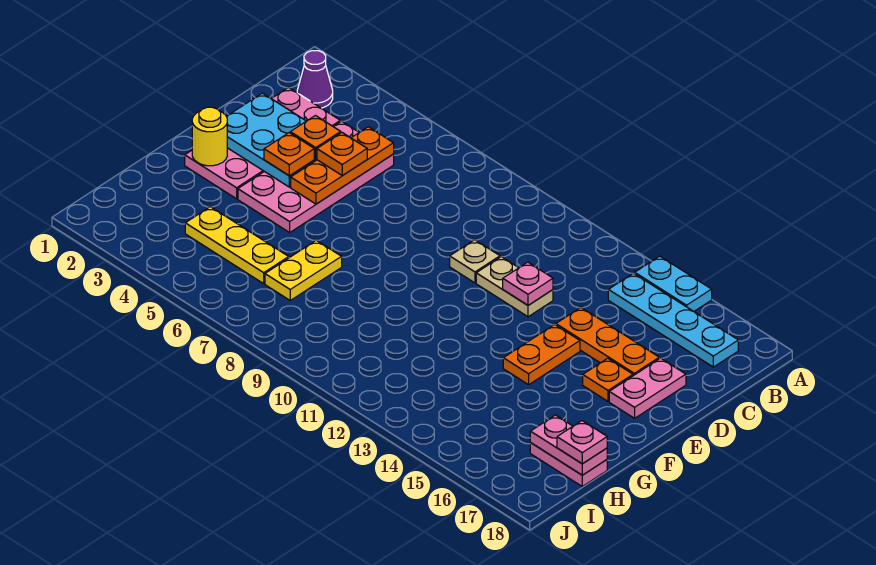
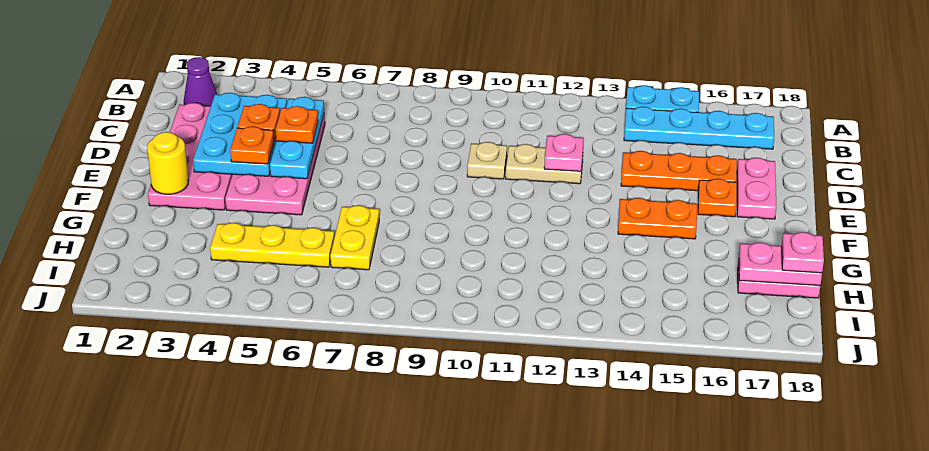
orange plate C5:E5 level 2 -> cyan plate C5:E5 level 2
cyan plate D2:E4 level 2 -> cyan plate C3:E4 level 2
orange plate E14:F14 level 1 -> orange plate F14:F15 level 1

